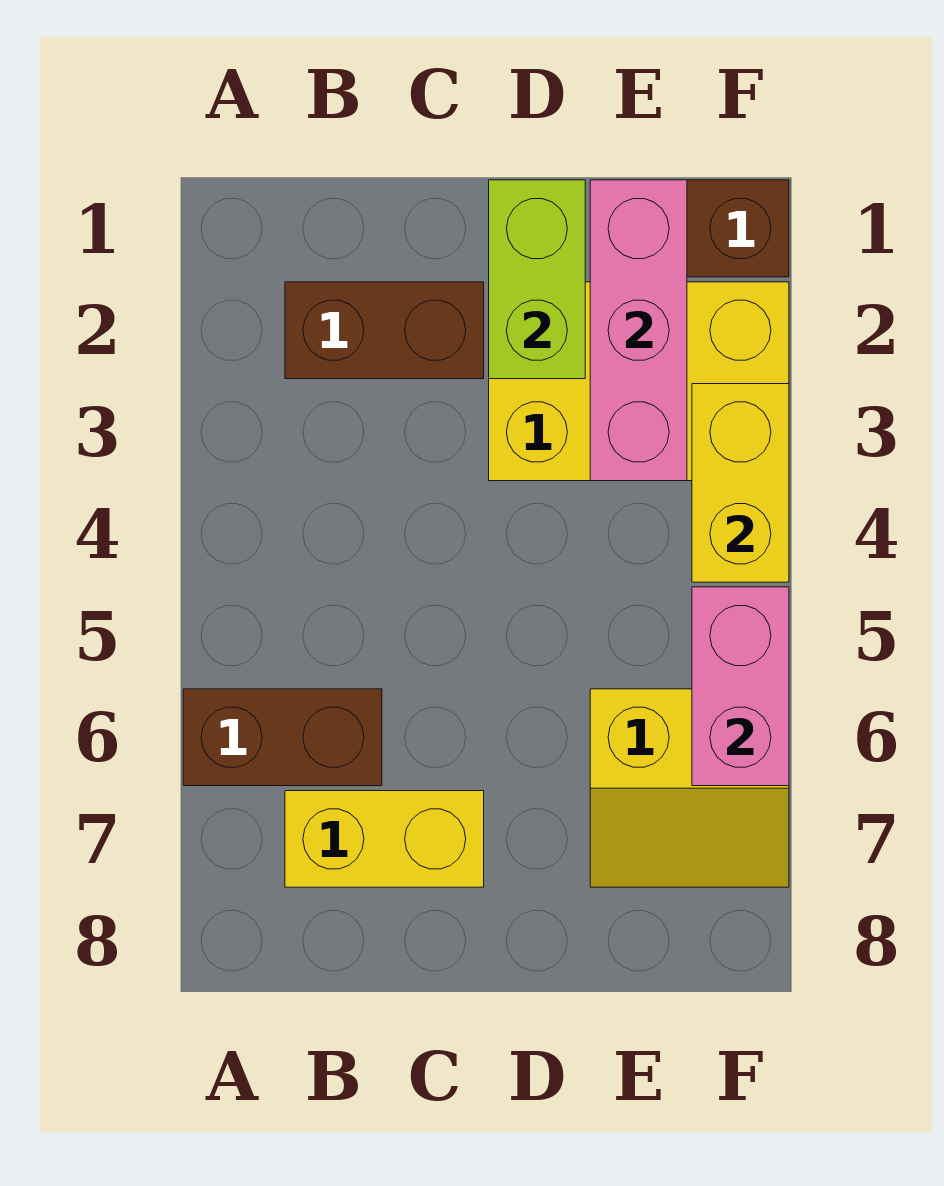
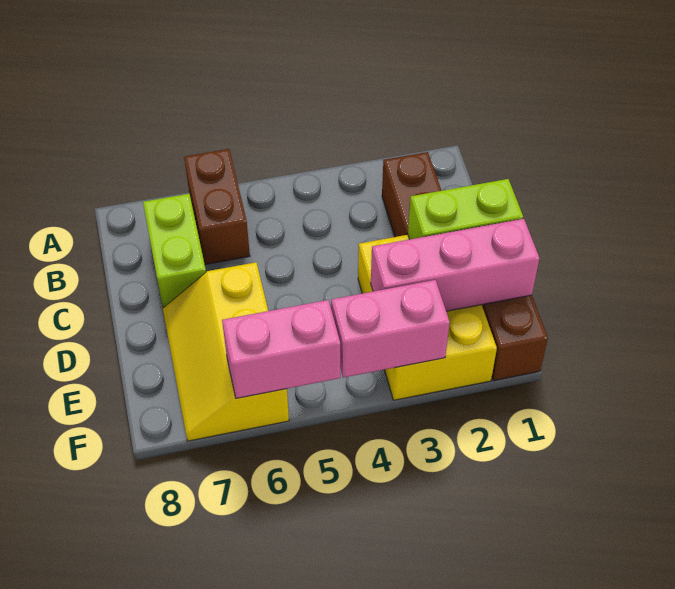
yellow brick B7:C7 level 1 -> lime brick B7:C7 level 1
yellow slope E6:F7 level 1 top 6 -> yellow slope D6:F7 level 1 top 6
yellow brick F3:F4 level 2 -> pink brick F3:F4 level 2

